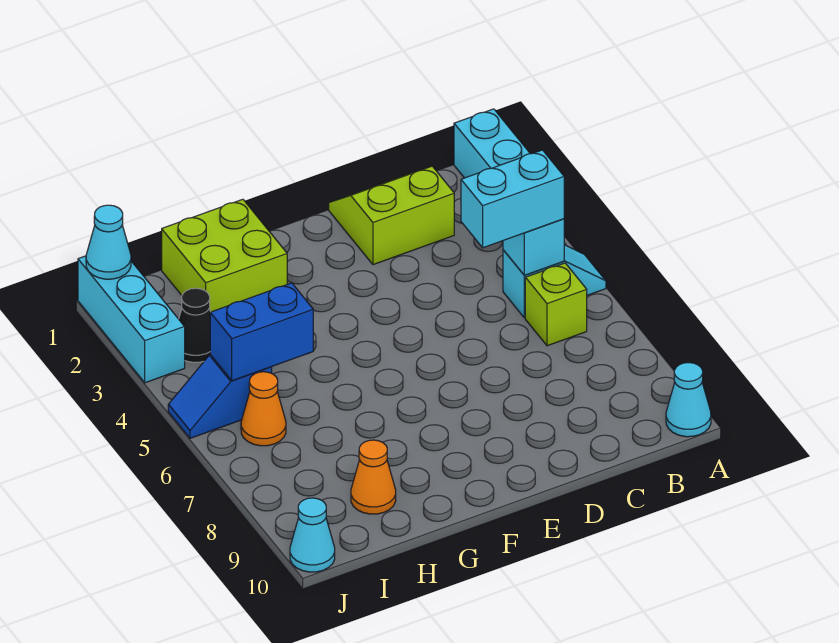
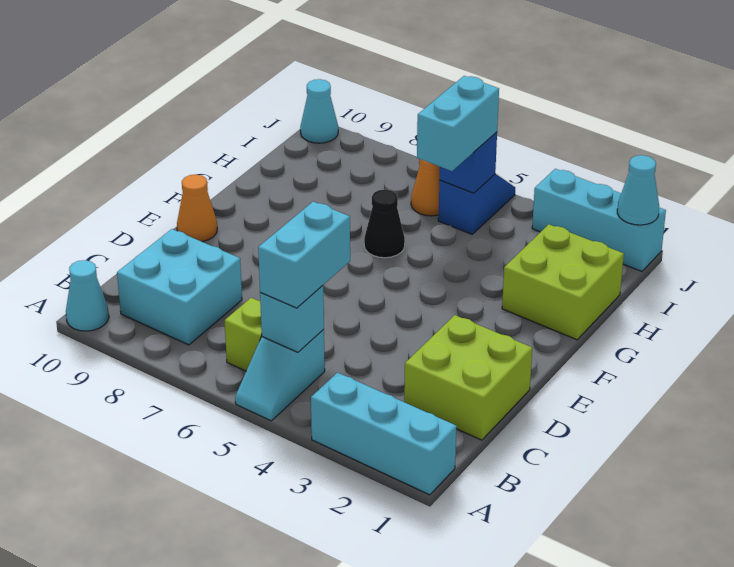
none -> cyan brick B8:C9 level 1
lime slope C1:D2 level 1 top 2 -> lime brick C1:D2 level 1
blue brick H5:I5 level 2 -> blue brick I5 level 2
none -> cyan brick H5:I5 level 3
orange cone H9 level 1 -> orange cone E10 level 1
black cone I3 level 1 -> black cone G6 level 1

